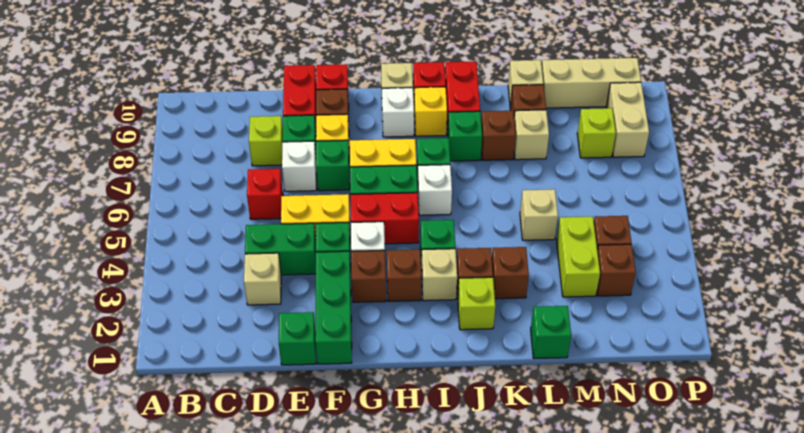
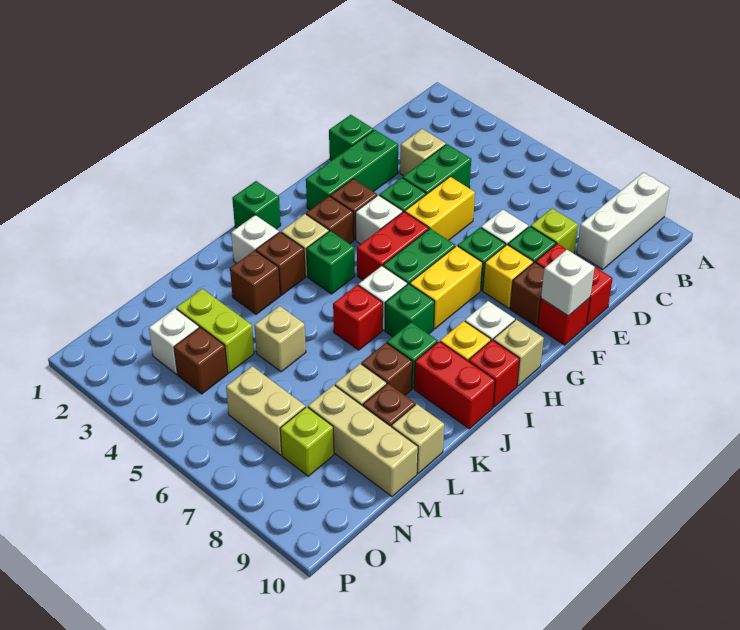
none -> white brick A9:C9 level 1
red brick D6 level 1 -> red brick J6 level 1
green brick F1:F3 level 1 -> green brick E2:G2 level 1
none -> white brick F10 level 2
lime brick J2 level 1 -> white brick J2 level 1
green brick L1 level 1 -> green brick I1 level 1
tan brick M10:O10 level 1 -> tan brick M8:M10 level 1
brown brick N3 level 1 -> white brick N3 level 1
tan brick O8:O9 level 1 -> tan brick N6:N7 level 1

